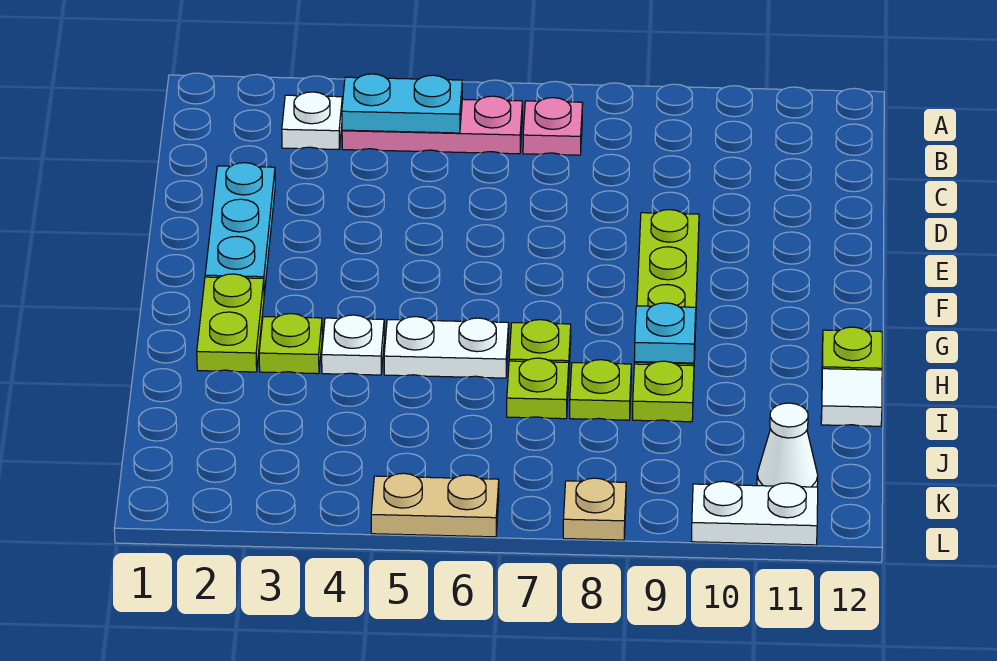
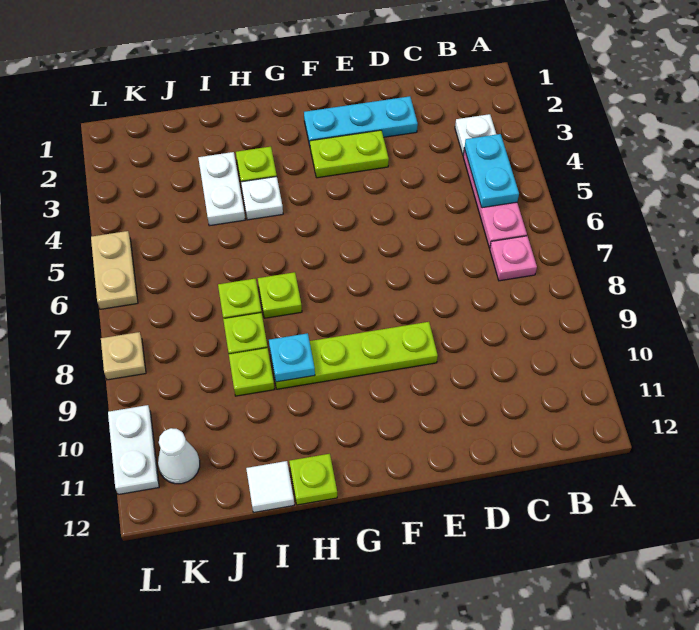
lime plate G2:H2 level 1 -> lime plate E3:F3 level 1
white plate H5:H6 level 1 -> white plate I3:I4 level 1

